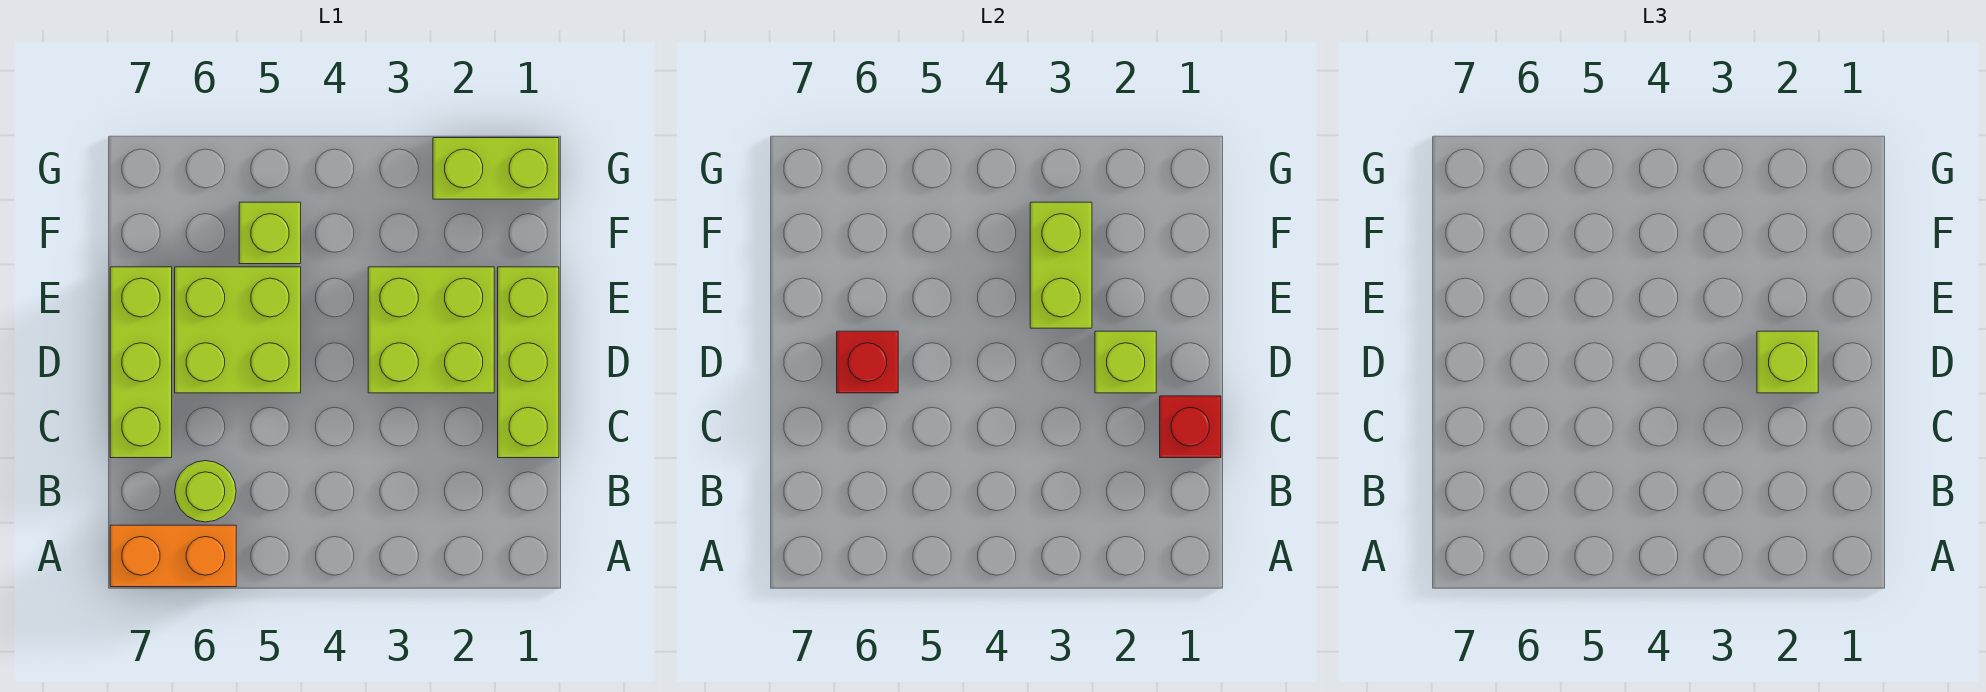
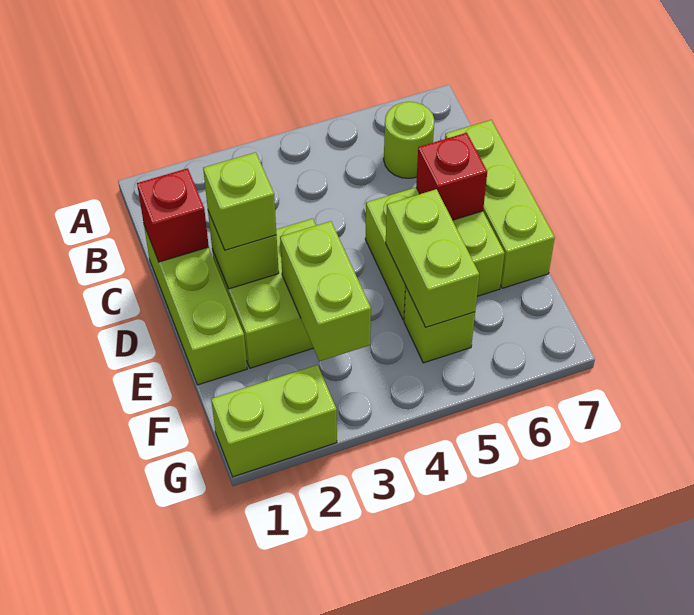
orange brick A6:A7 level 1 -> none
none -> lime brick E5:F5 level 2

